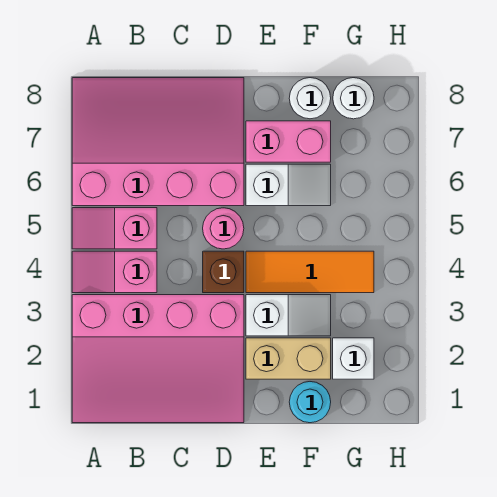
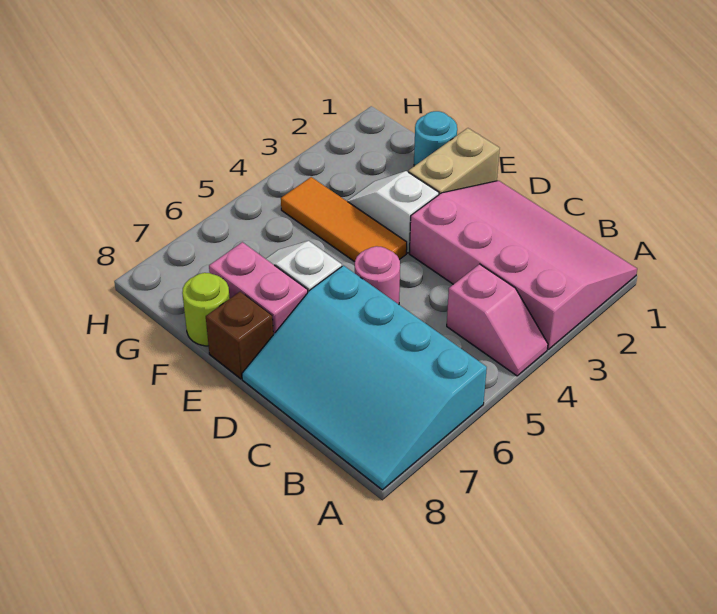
pink slope A5:B5 level 1 top B -> none
pink slope A6:D8 level 1 top 6 -> cyan slope A6:D8 level 1 top 6
brown brick D4 level 1 -> brown brick E8 level 1
tan brick E2:F2 level 1 -> tan brick E1:E2 level 1
white round brick F8 level 1 -> lime round brick F8 level 1
white brick G2 level 1 -> none
white round brick G8 level 1 -> none

